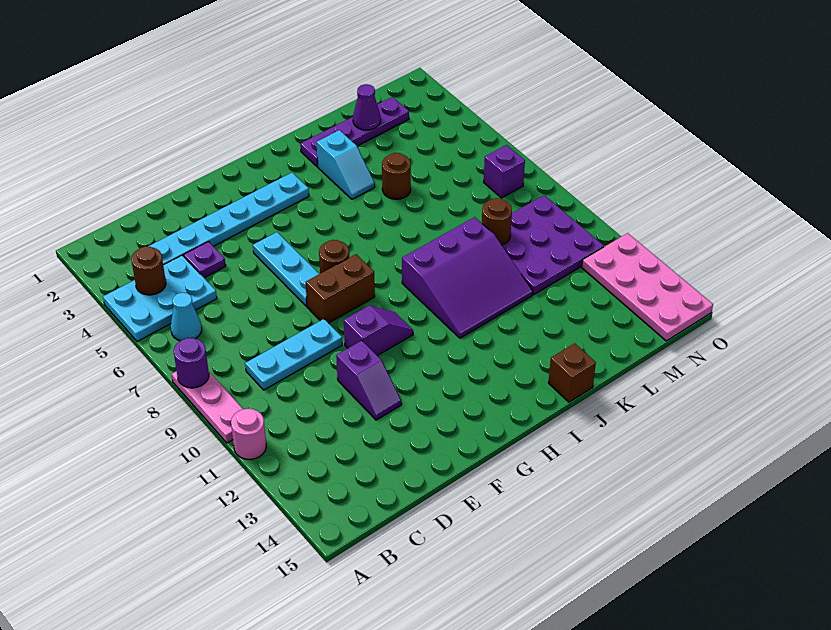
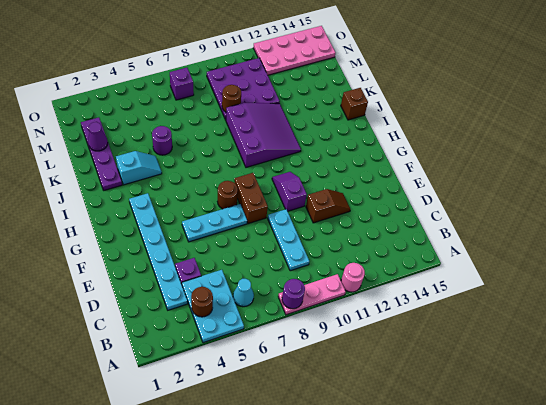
purple slope E11:E12 level 1 top 11 -> brown slope E11:E12 level 1 top 11
brown round brick K5 level 1 -> purple round brick K5 level 1

